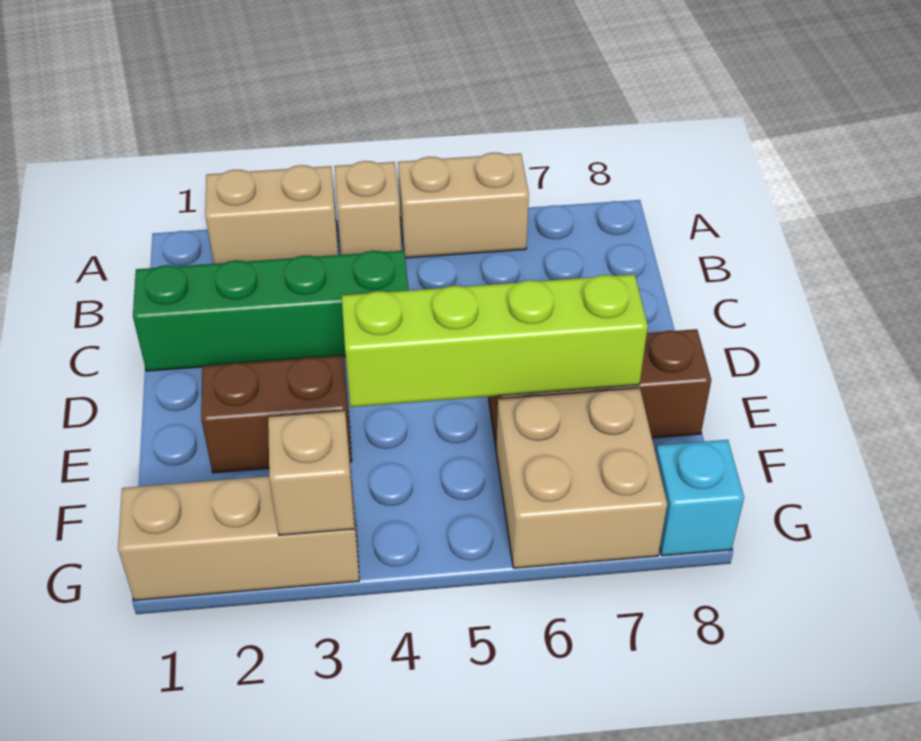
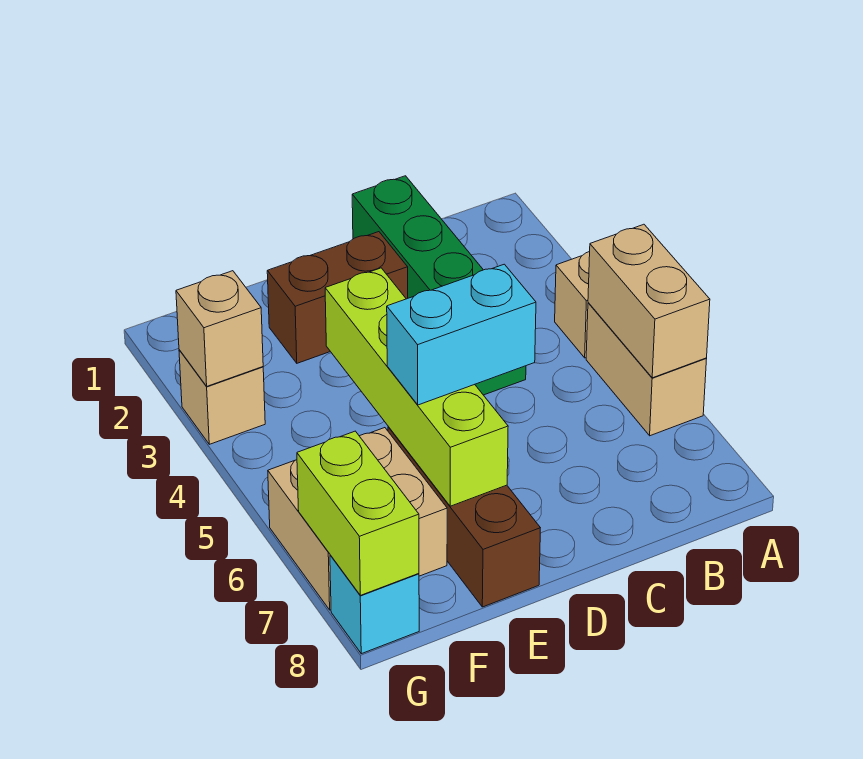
tan brick A2:A3 level 1 -> tan brick A5:A6 level 2
none -> cyan brick D6:E6 level 3
brown brick E2:E3 level 1 -> brown brick D2:E2 level 1
tan brick G1:G3 level 1 -> tan brick G3 level 1
none -> lime brick G7:G8 level 2

